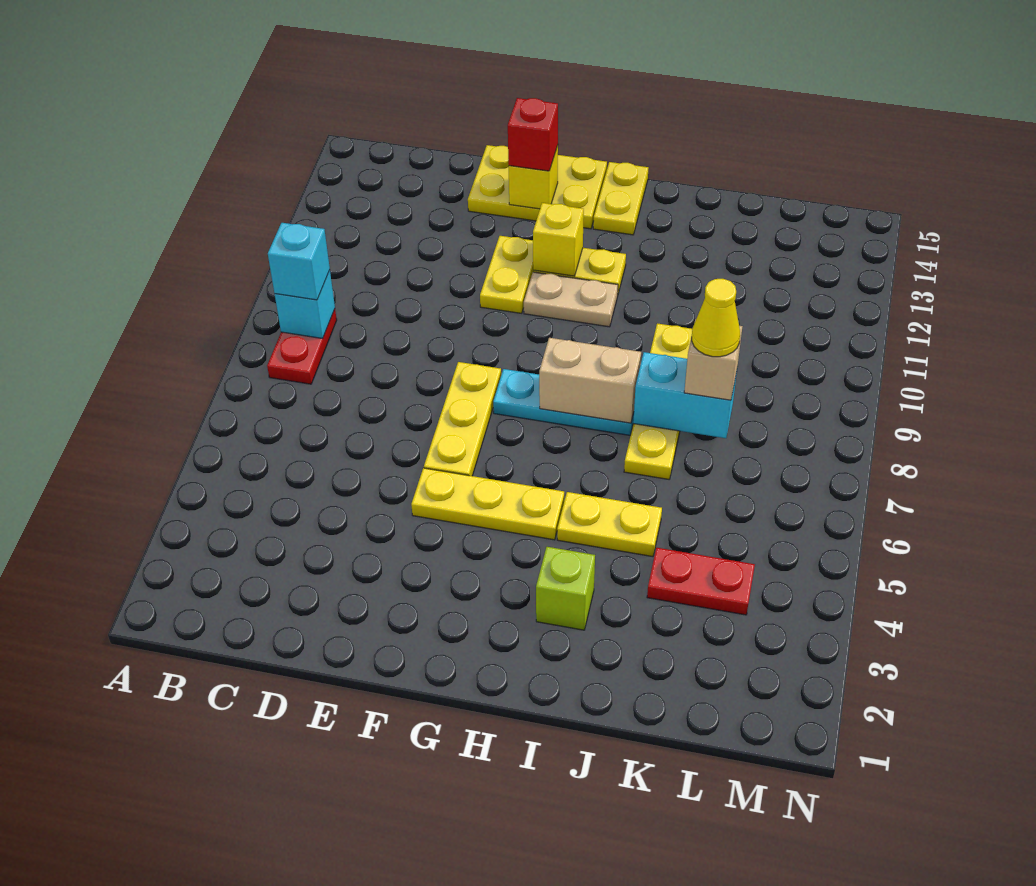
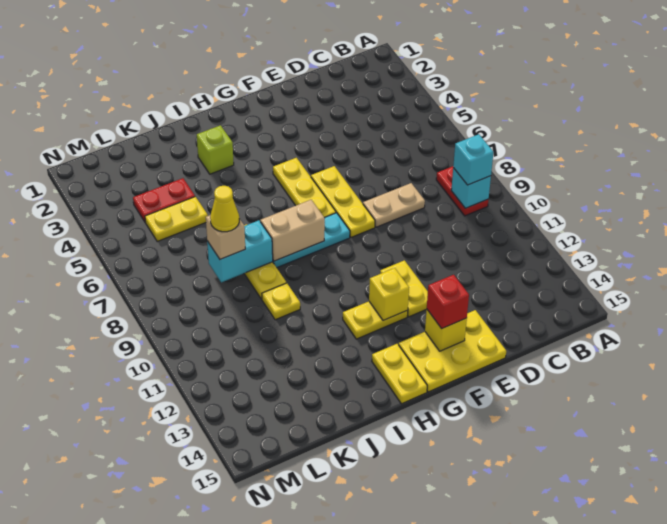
yellow plate F5:H5 level 1 -> yellow plate G5:G7 level 1
tan plate G11:H11 level 1 -> tan plate D8:E8 level 1
yellow plate I5:J5 level 1 -> yellow plate K5:L5 level 1

